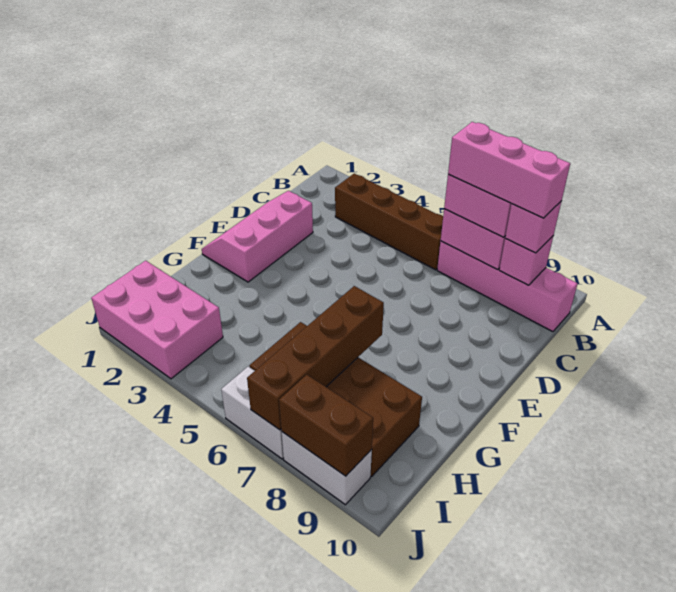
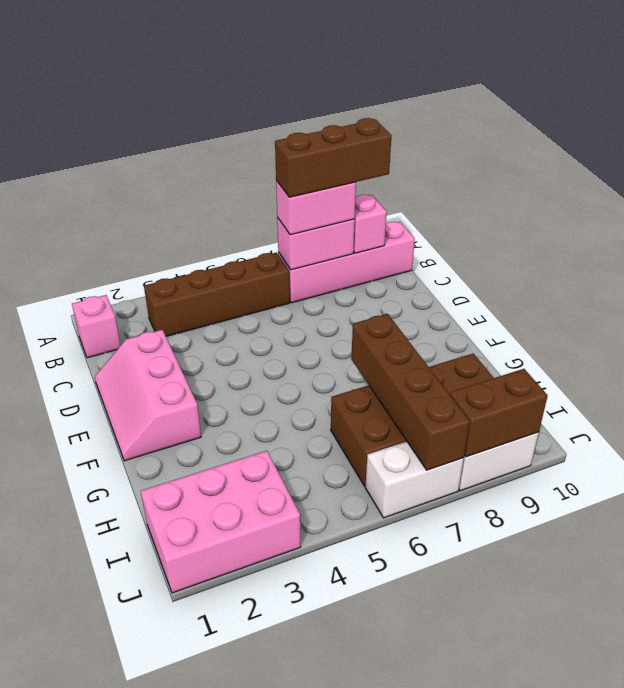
pink brick B7:B9 level 4 -> brown brick B7:B9 level 4
pink brick B9 level 3 -> pink brick B1 level 1

